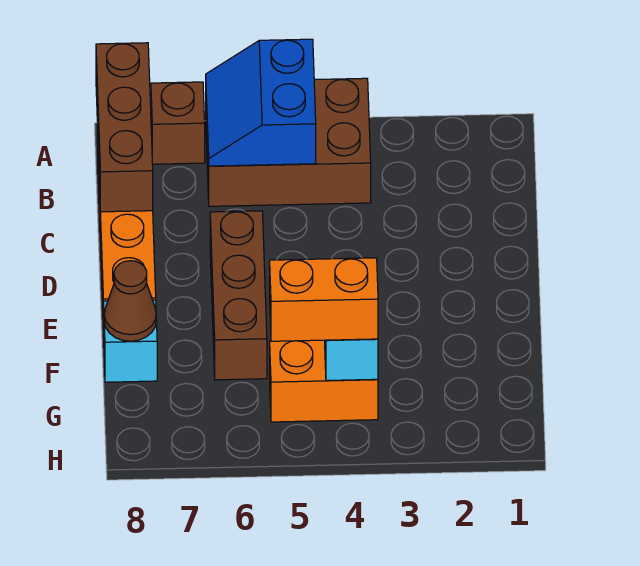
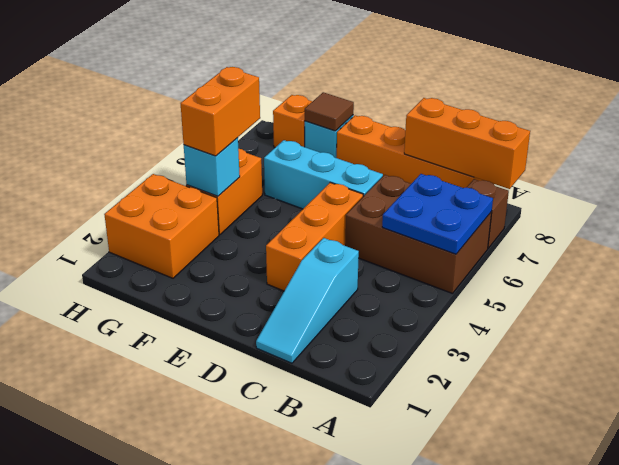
brown brick A4:B6 level 1 -> brown brick A5:C6 level 1
blue slope A5:B6 level 2 top 5 -> blue plate A5:B6 level 2
brown brick A8:C8 level 2 -> orange brick A8:C8 level 2
none -> cyan slope C1:C3 level 1 top 3
none -> orange brick D3:D5 level 1
brown brick D6:F6 level 1 -> cyan brick D6:F6 level 1
brown cone F8 level 2 -> brown tile F8 level 2
none -> orange brick G2:H3 level 1
none -> orange brick G8 level 1

